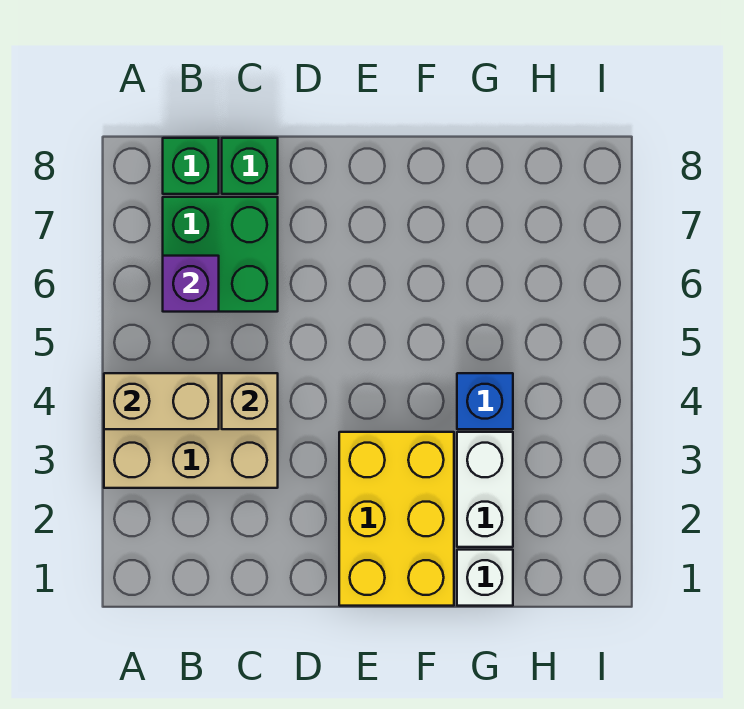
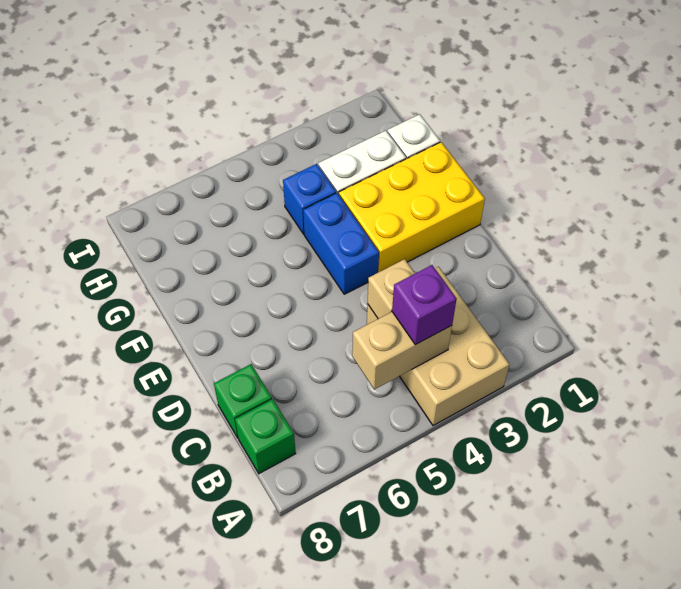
tan brick A4:B4 level 2 -> tan brick B4:B5 level 2
green brick B6:C7 level 1 -> none
purple brick B6 level 2 -> purple brick B4 level 3
none -> blue brick E4:F4 level 1

